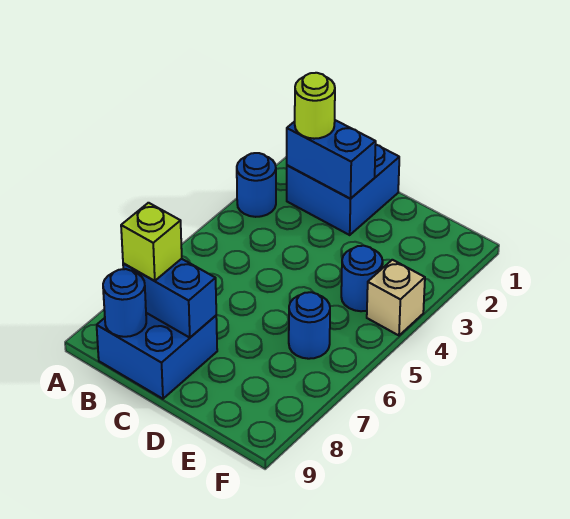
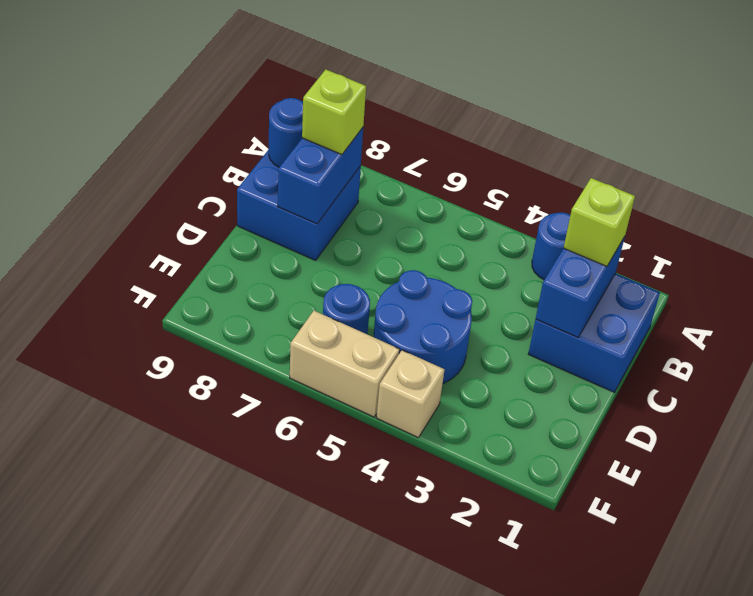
lime round brick B2 level 3 -> lime brick B2 level 3
blue round brick E4 level 1 -> blue round brick D4:E5 level 1
none -> tan brick F5:F6 level 1

